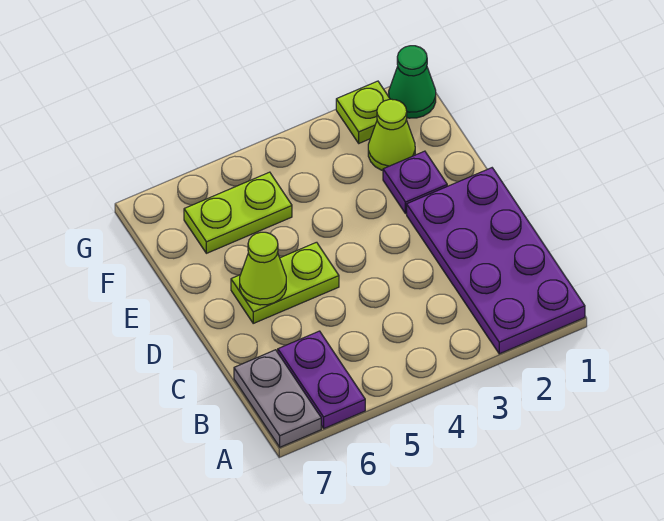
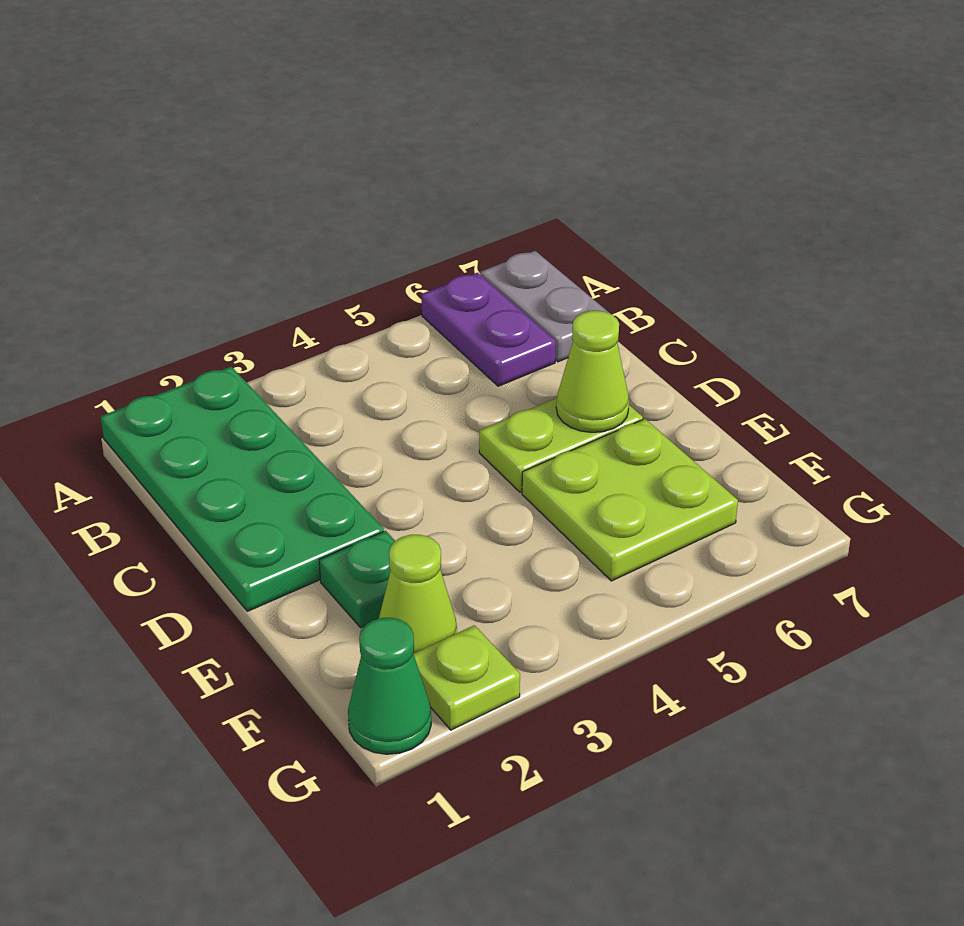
purple plate A1:D2 level 1 -> green plate A1:D2 level 1
purple plate E2 level 1 -> green plate E2 level 1
lime plate F5:F6 level 1 -> lime plate E5:F6 level 1

